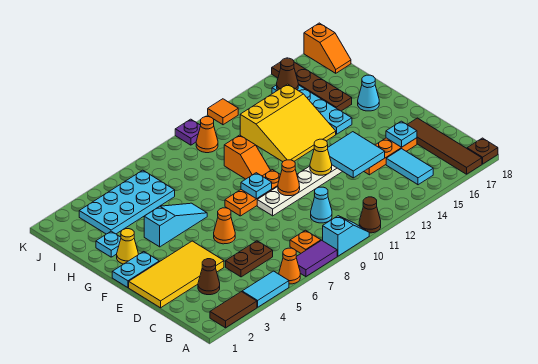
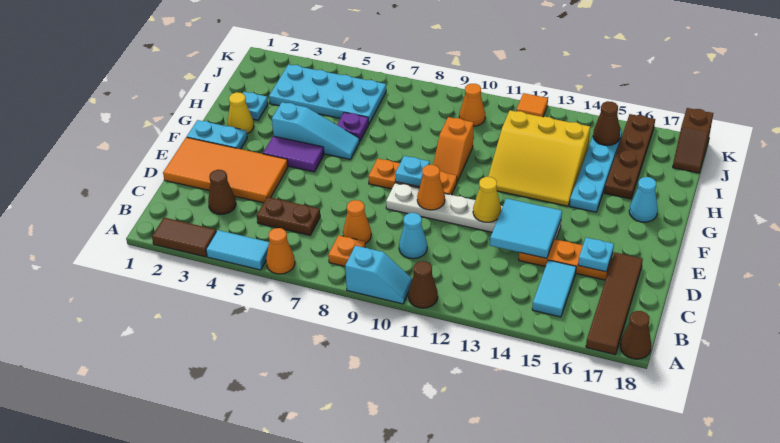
purple tile A7:A8 level 1 -> purple tile F4:F5 level 1
brown plate A18 level 1 -> brown cone A18 level 1
yellow tile D1:E4 level 1 -> orange tile D1:E4 level 1
orange cone E6 level 1 -> orange cone C8 level 1
orange slope J18:K18 level 1 top K -> brown slope J18:K18 level 1 top K
purple plate K10 level 1 -> purple plate H6 level 1

